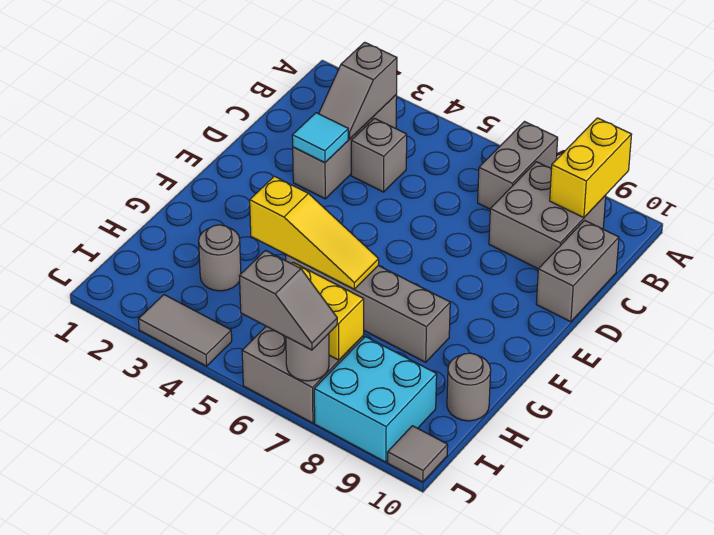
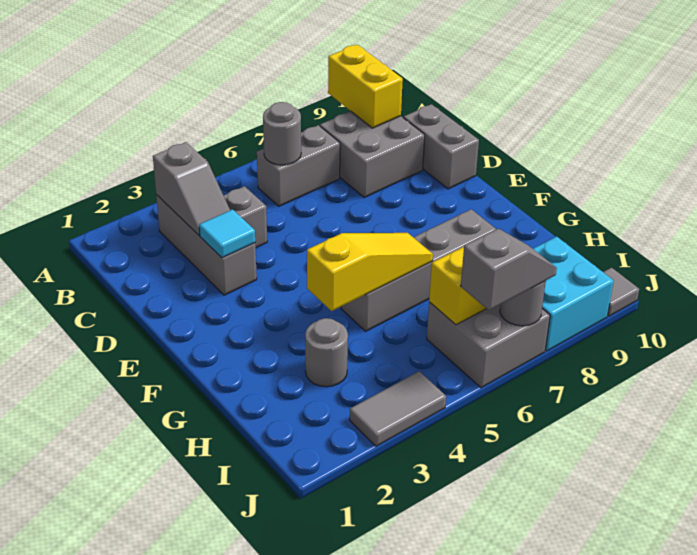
grey brick A7:B7 level 1 -> grey brick B6:B7 level 1
grey round brick H10 level 1 -> grey round brick B6 level 2

